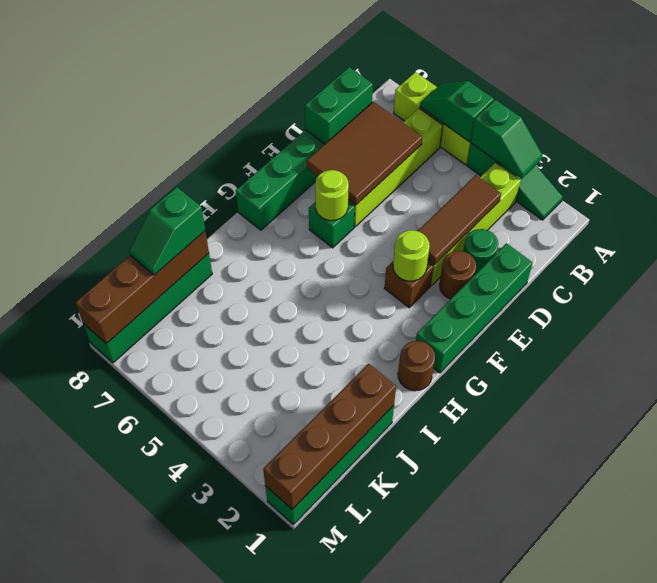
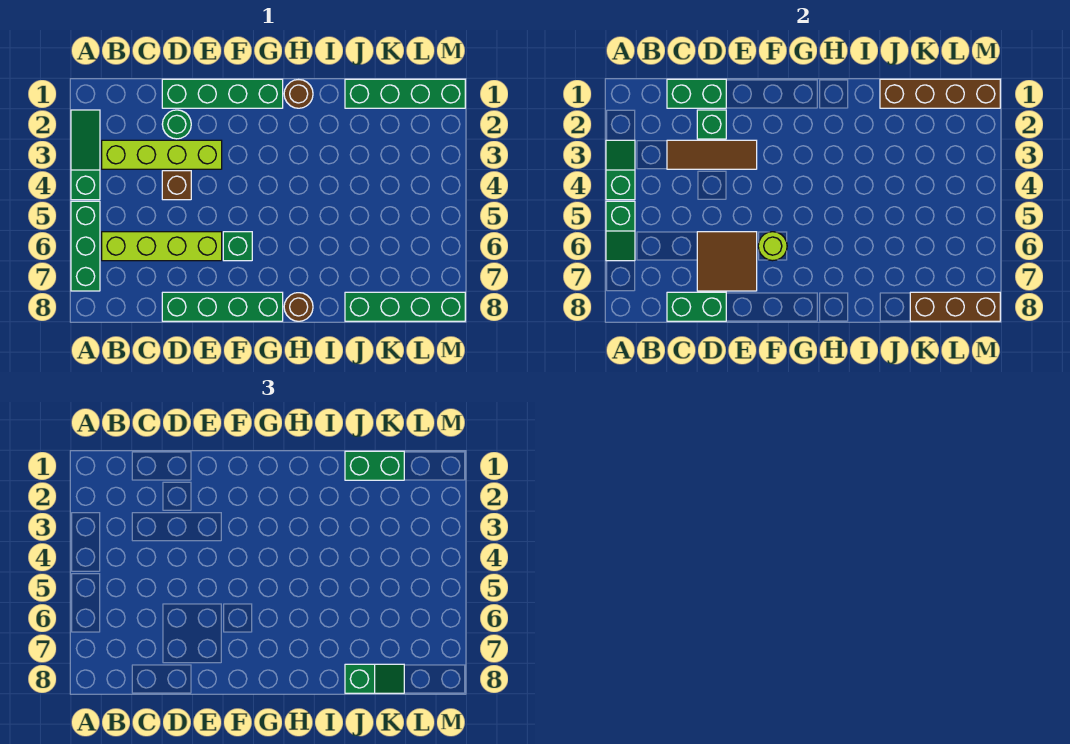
lime brick A5:A7 level 1 -> green brick A5:A7 level 1
none -> green brick C1:D1 level 2
brown tile C6:E7 level 2 -> brown tile D6:E7 level 2
none -> green brick D2 level 2
brown round brick E2 level 1 -> brown round brick H8 level 1
brown brick F3 level 1 -> brown brick D4 level 1
lime round brick F3 level 2 -> none
none -> green brick J1:K1 level 3
brown brick J8:M8 level 2 -> brown brick K8:M8 level 2

